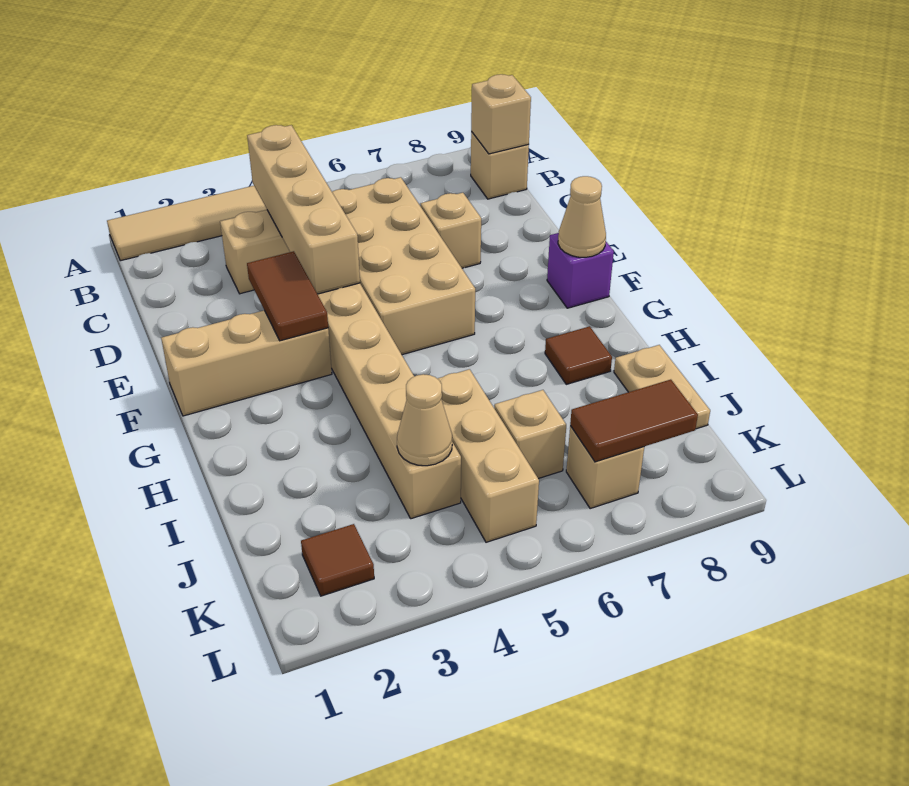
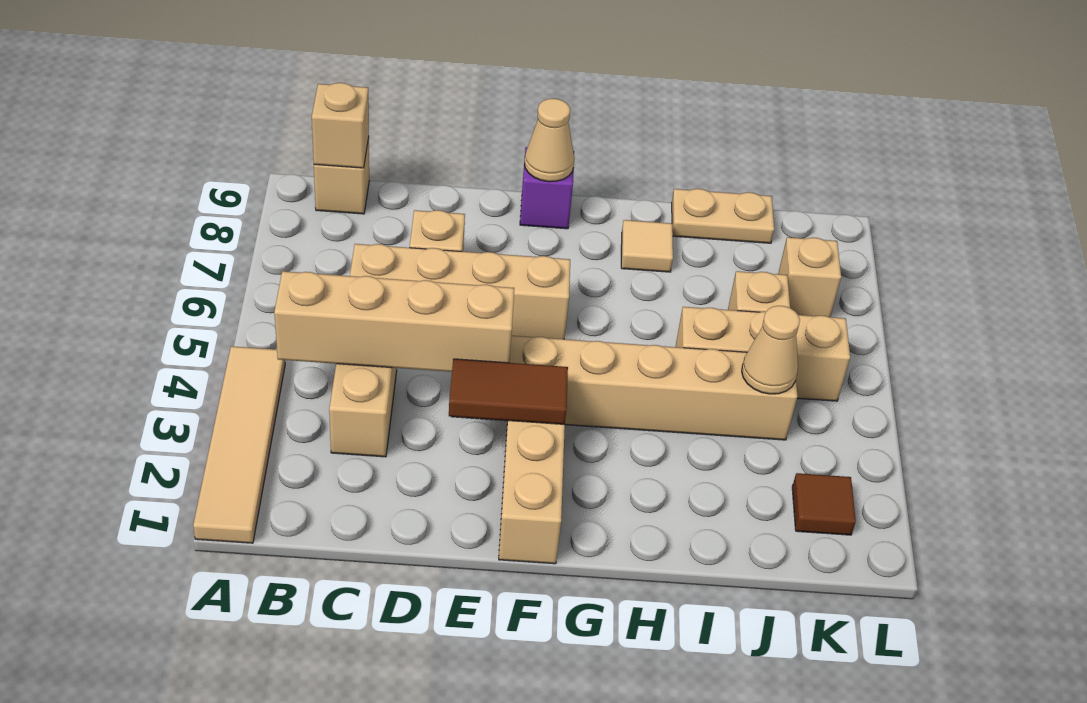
tan brick C5:F6 level 1 -> tan brick C6:F6 level 1
brown tile H8 level 1 -> tan tile H8 level 1
brown tile K7:K8 level 2 -> none

